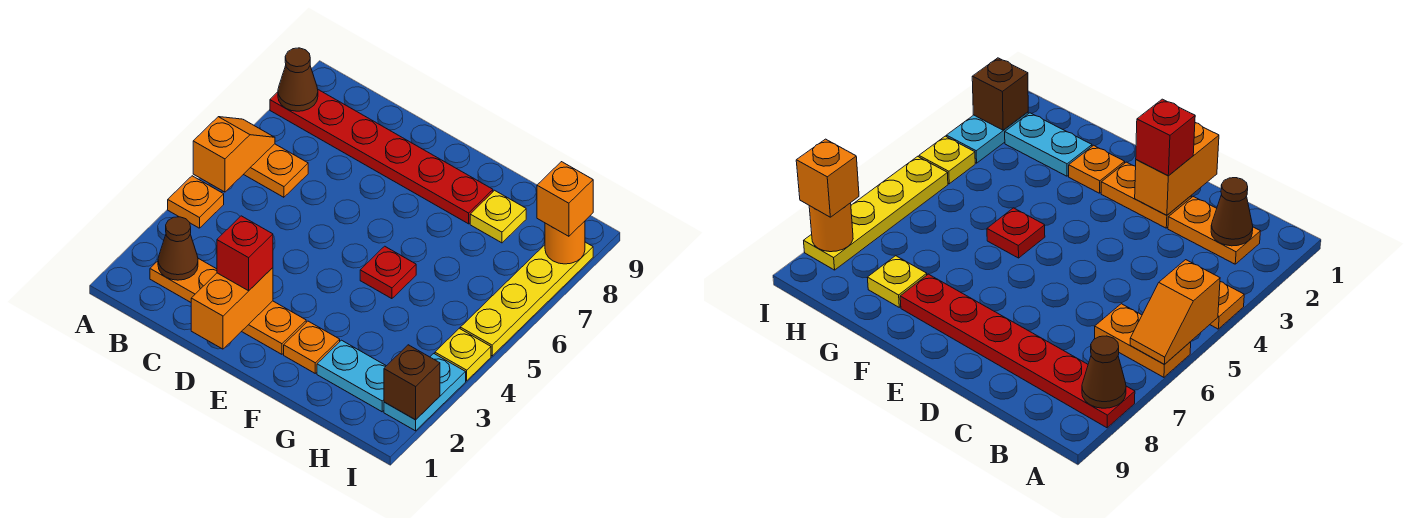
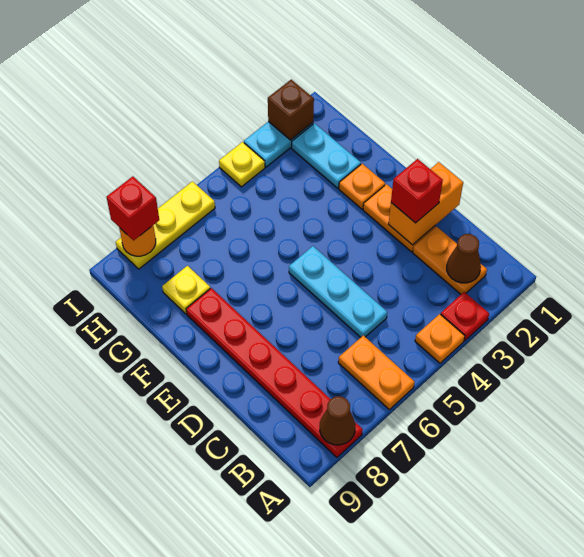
orange slope A5:A6 level 2 top 5 -> none
none -> cyan plate C5:E5 level 1
red plate F5 level 1 -> red plate A3 level 1
yellow plate I5:I8 level 1 -> yellow plate I6:I8 level 1
orange brick I8 level 3 -> red brick I8 level 3

